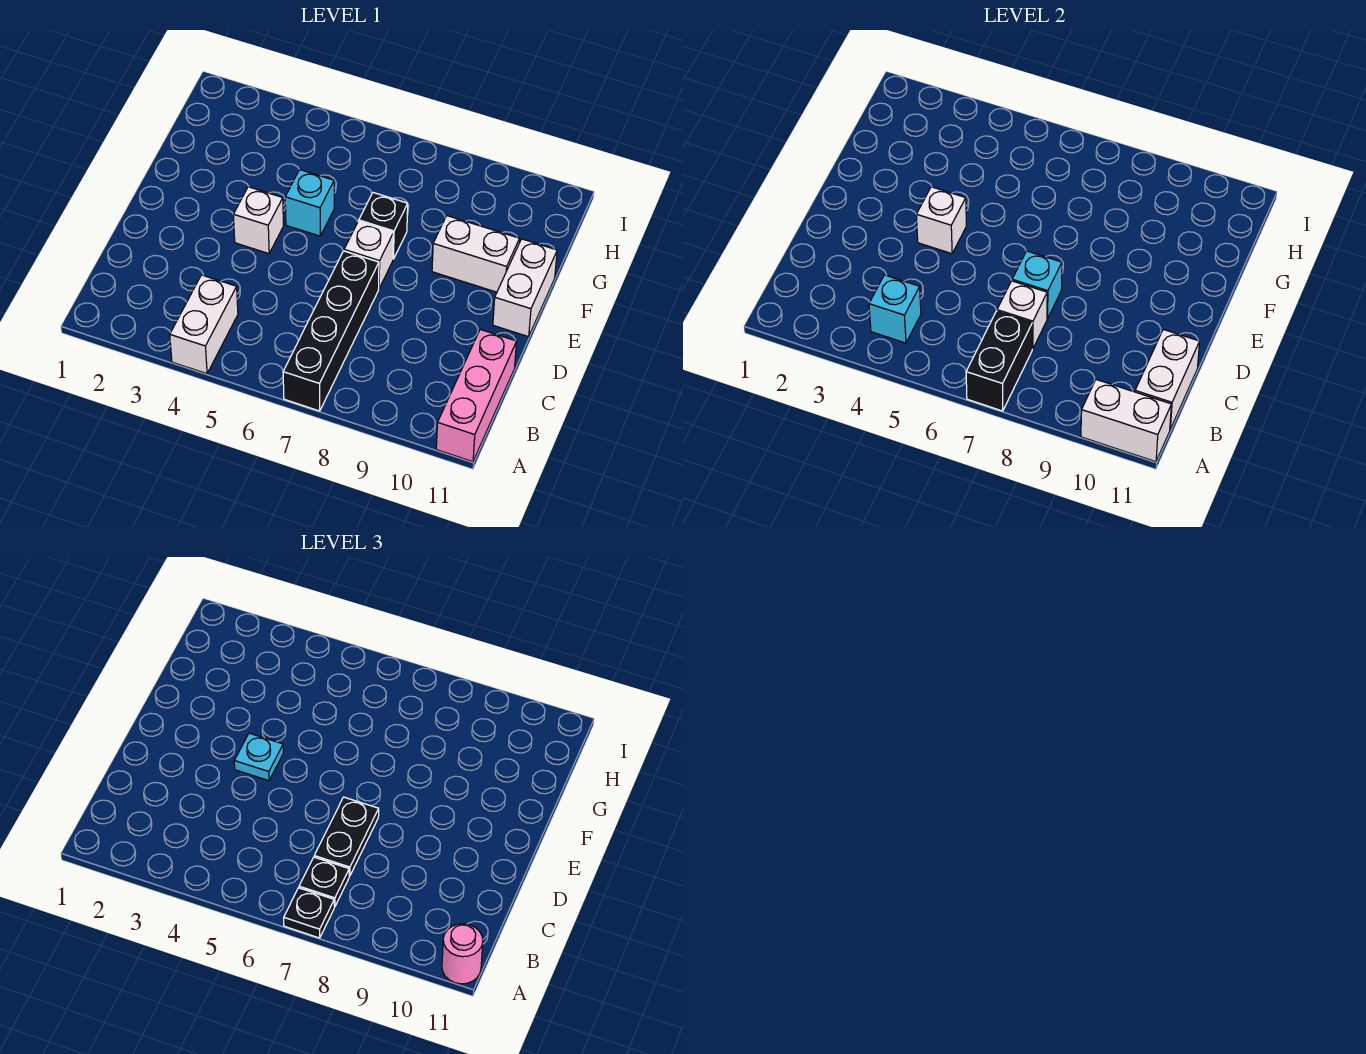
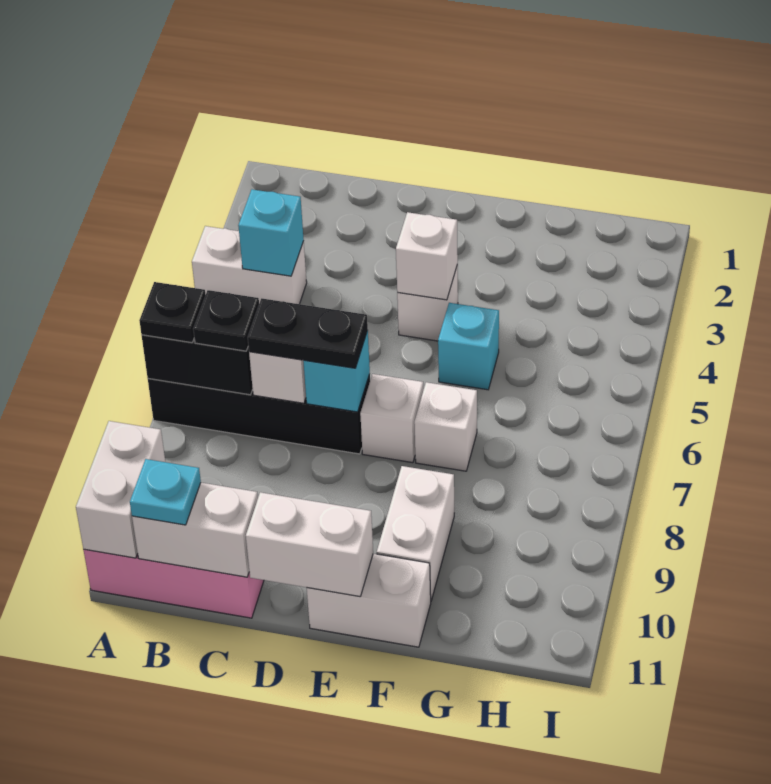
pink round brick A11 level 3 -> none
none -> white brick D11:E11 level 2
cyan plate E4 level 3 -> cyan plate B11 level 3
black brick F7 level 1 -> white brick F7 level 1

